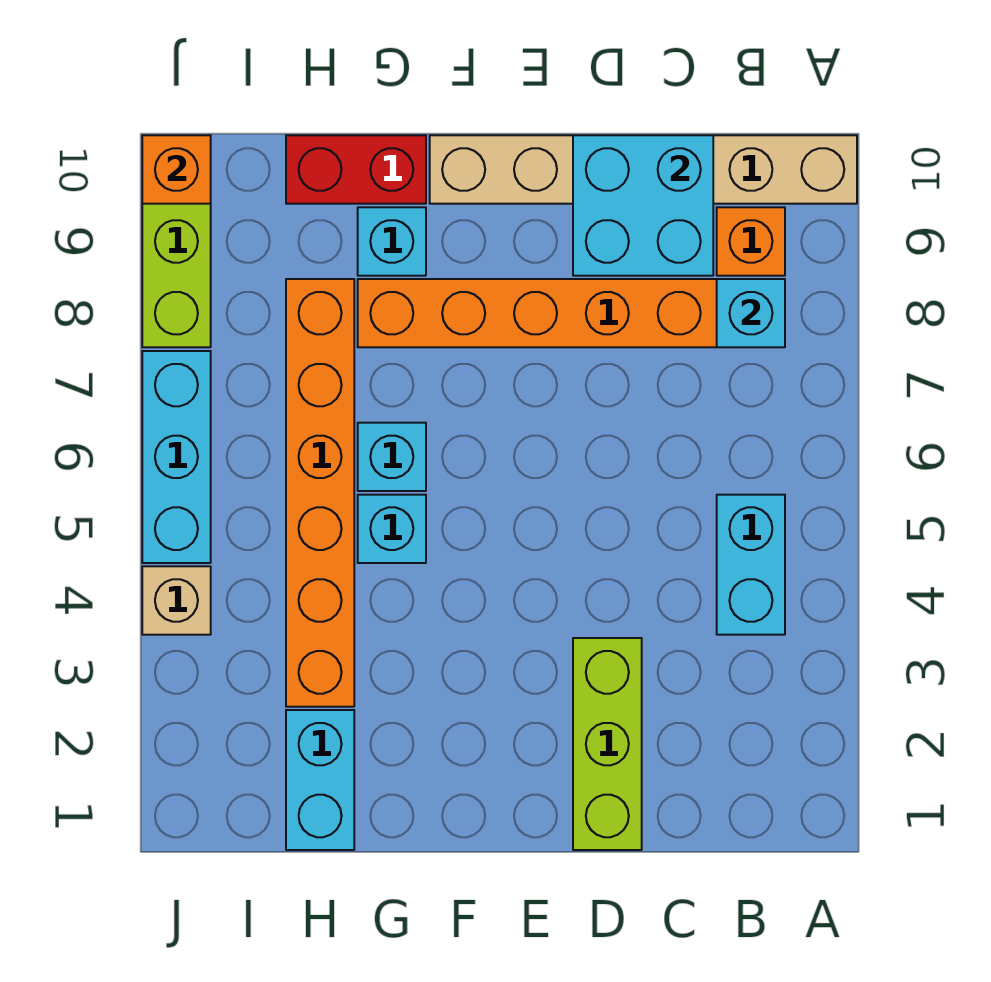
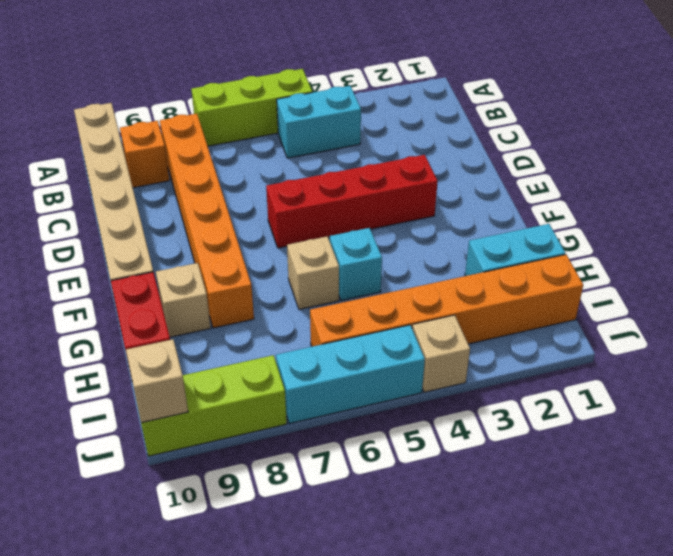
cyan brick B8 level 2 -> none
cyan brick C9:D10 level 2 -> none
lime brick D1:D3 level 1 -> lime brick A5:A7 level 1
none -> red brick E3:E6 level 1
cyan brick G6 level 1 -> tan brick G6 level 1
cyan brick G9 level 1 -> tan brick G9 level 1
orange brick H3:H8 level 1 -> orange brick I1:I6 level 1
orange brick J10 level 2 -> tan brick J10 level 2

